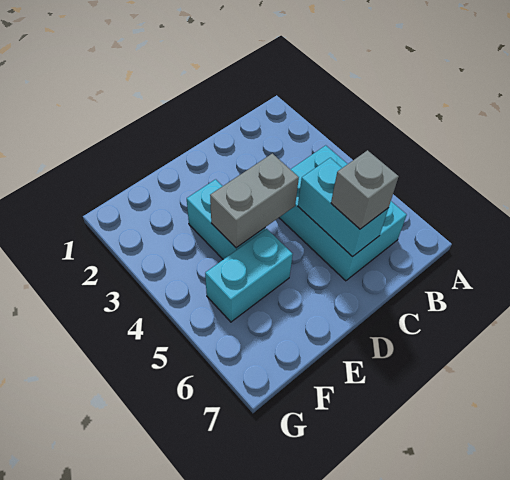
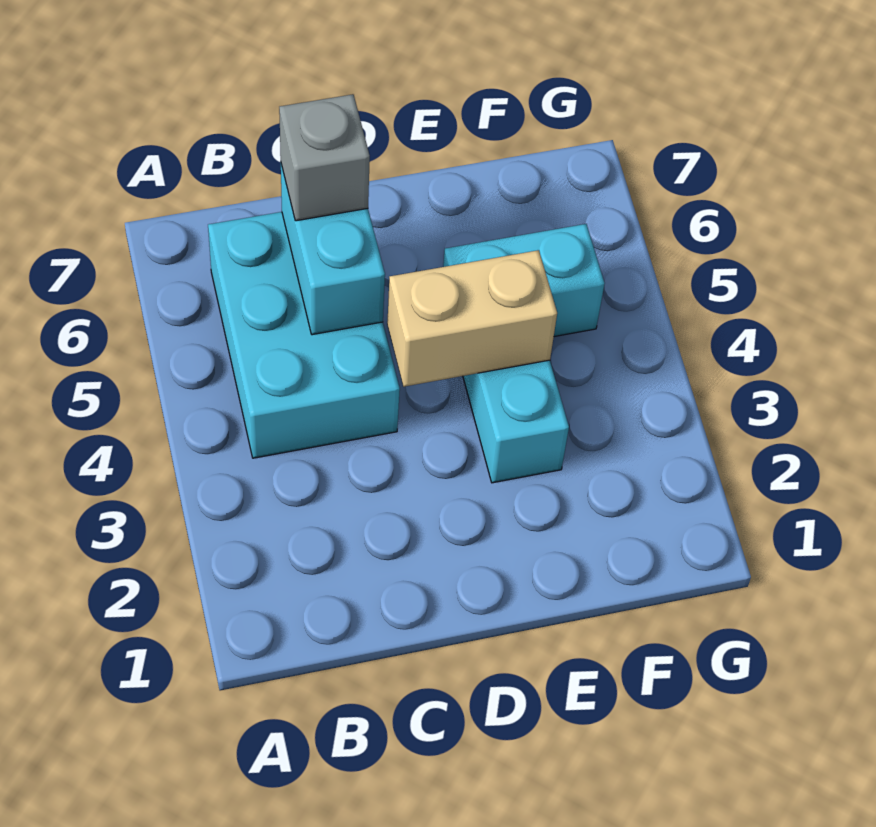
grey brick D4:E4 level 2 -> tan brick D4:E4 level 2

